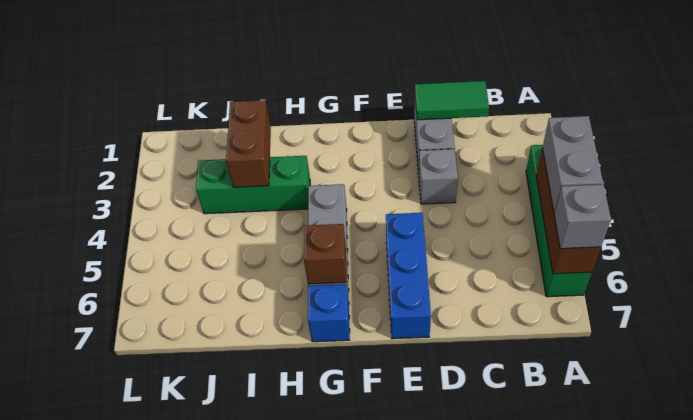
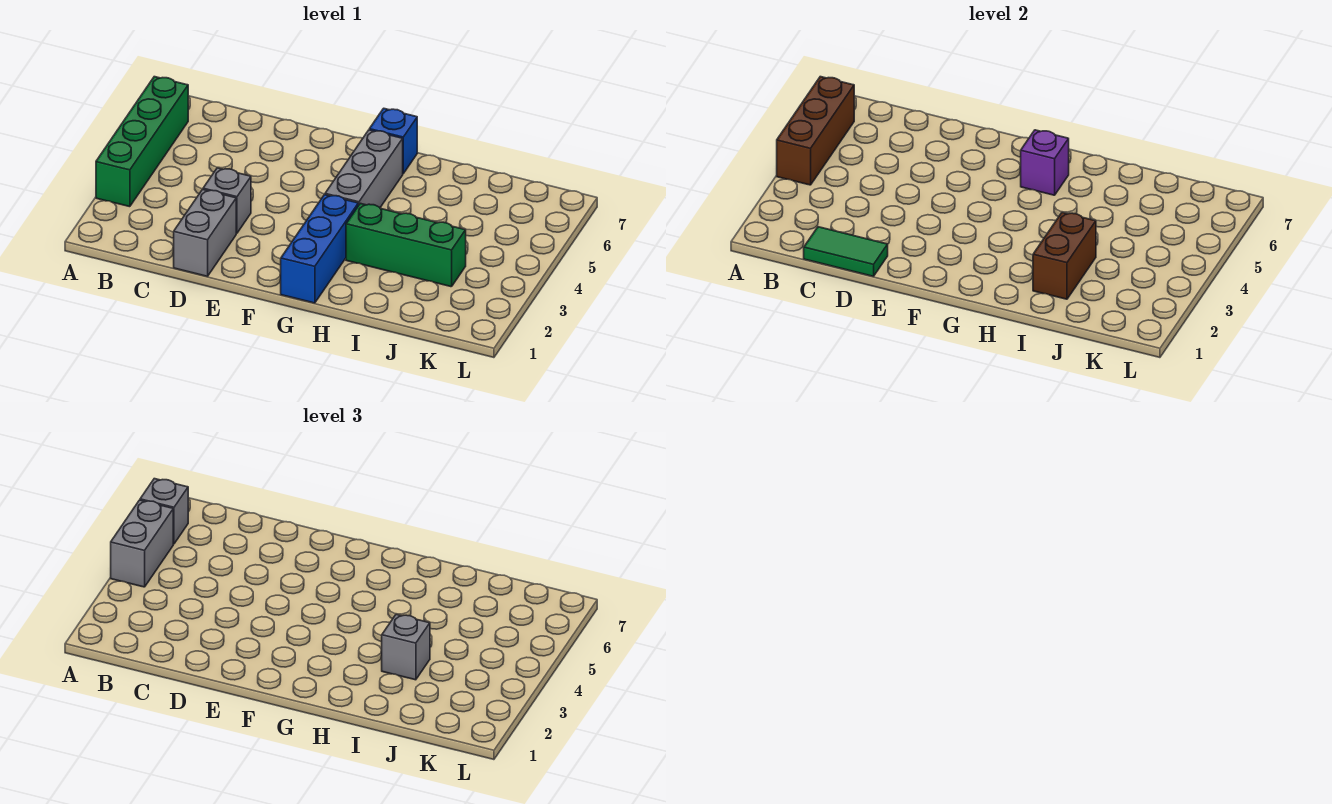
blue brick E5:E7 level 1 -> blue brick G1:G3 level 1
brown brick G6 level 2 -> purple brick G6 level 2
none -> grey brick I3 level 3

